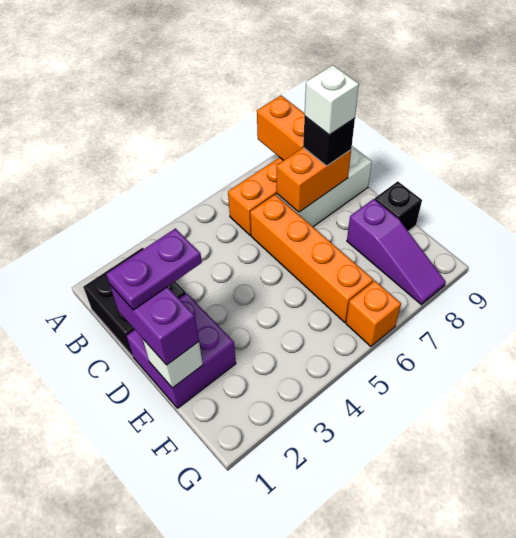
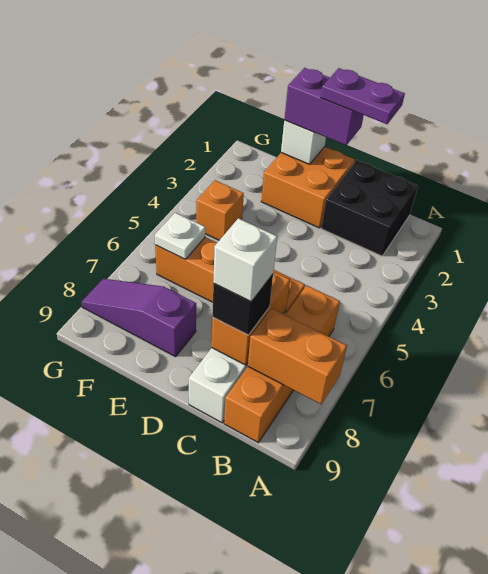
purple brick D1:E2 level 1 -> orange brick D1:E2 level 1
purple plate D1:D2 level 4 -> purple plate C1:D1 level 4
black brick E9 level 1 -> none
none -> white plate F6 level 2
orange brick G6 level 1 -> orange brick F4 level 1

